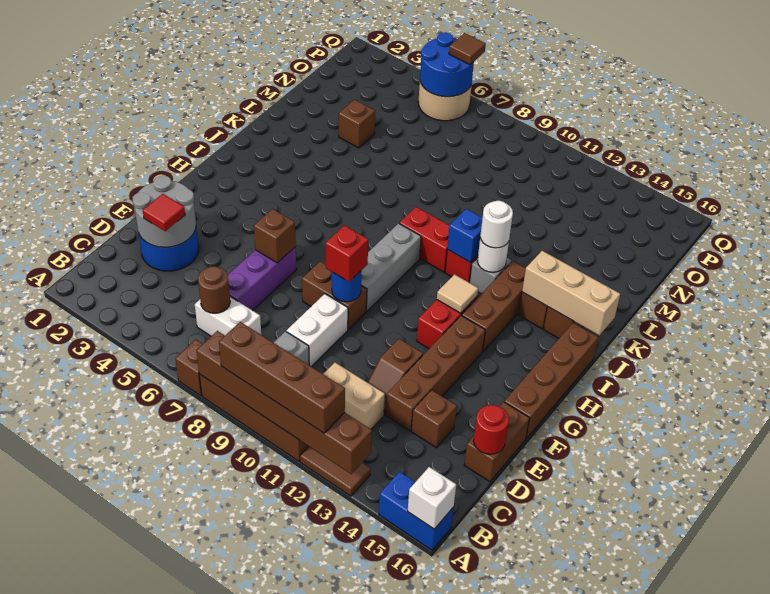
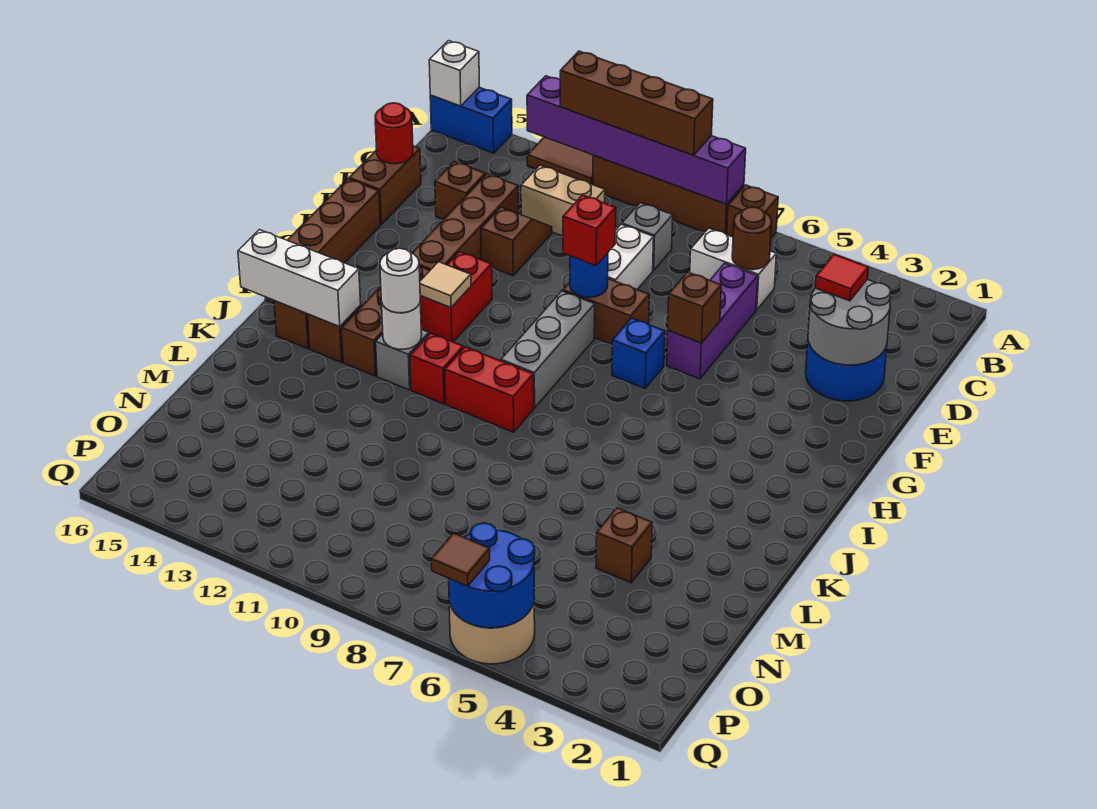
brown brick A8:A13 level 2 -> purple brick A8:A13 level 2
blue brick J11 level 2 -> blue brick G7 level 1
tan brick J14:J16 level 2 -> white brick J14:J16 level 2

